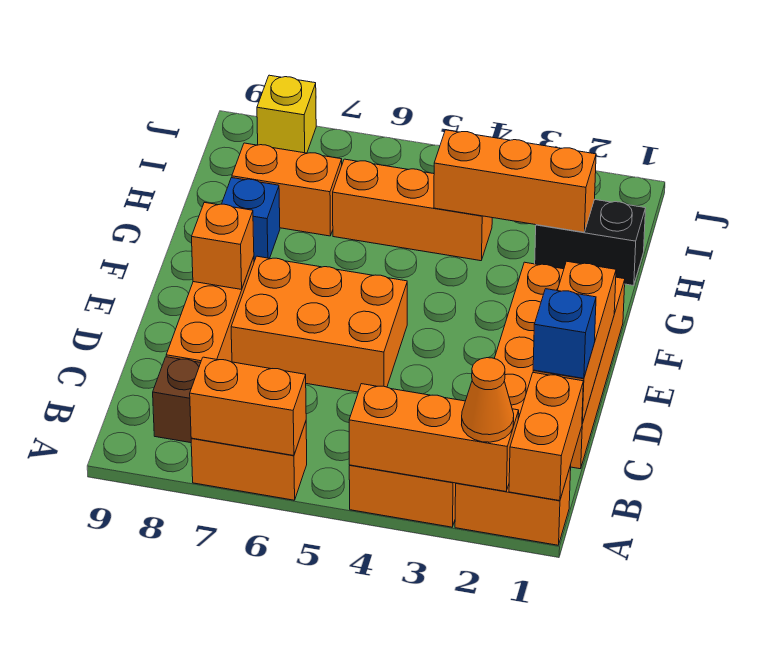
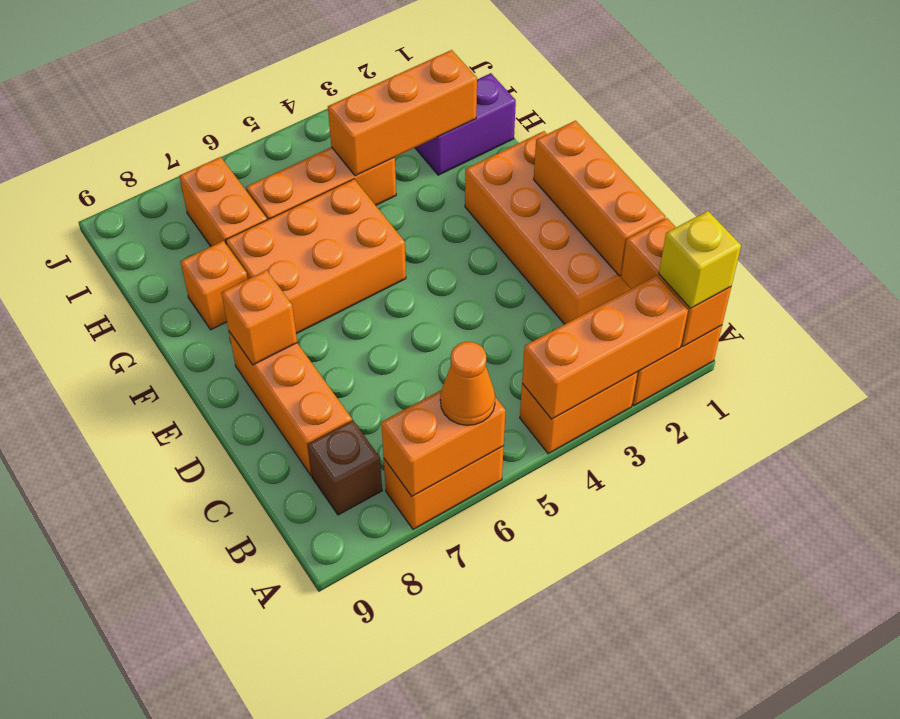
orange cone A2 level 3 -> orange cone A6 level 3
blue brick C1 level 3 -> none
orange brick D5:E7 level 1 -> orange brick F5:G7 level 1
blue brick G8 level 1 -> orange brick G8 level 1
black brick H1:H2 level 1 -> purple brick H1:H2 level 1
orange brick H7:H8 level 1 -> orange brick H7:I7 level 1
yellow brick J8 level 1 -> yellow brick A1 level 3

